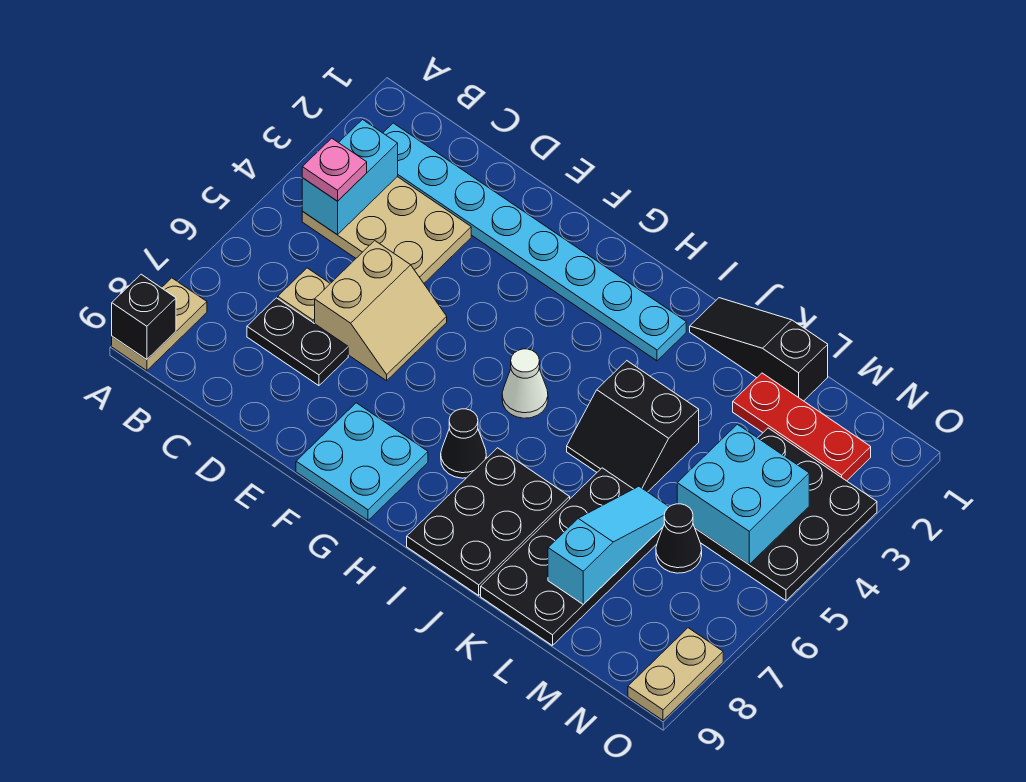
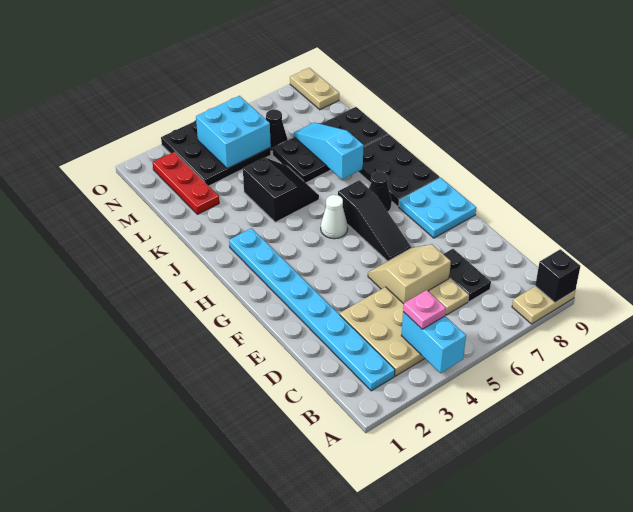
cyan brick B3:B4 level 2 -> cyan brick A4:B4 level 2
black plate I7:J9 level 1 -> black plate H8:J9 level 1
black slope J1:L1 level 1 top L -> black slope F6:H6 level 1 top H
cyan slope L6:L8 level 2 top 8 -> cyan slope J7:L7 level 2 top J
tan plate O8:O9 level 1 -> tan plate N9:O9 level 1

